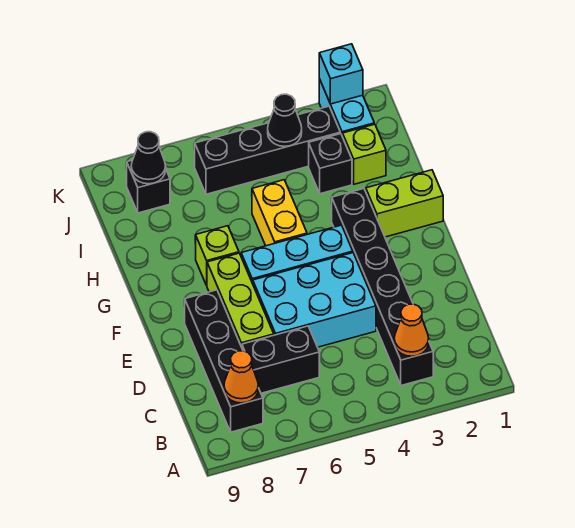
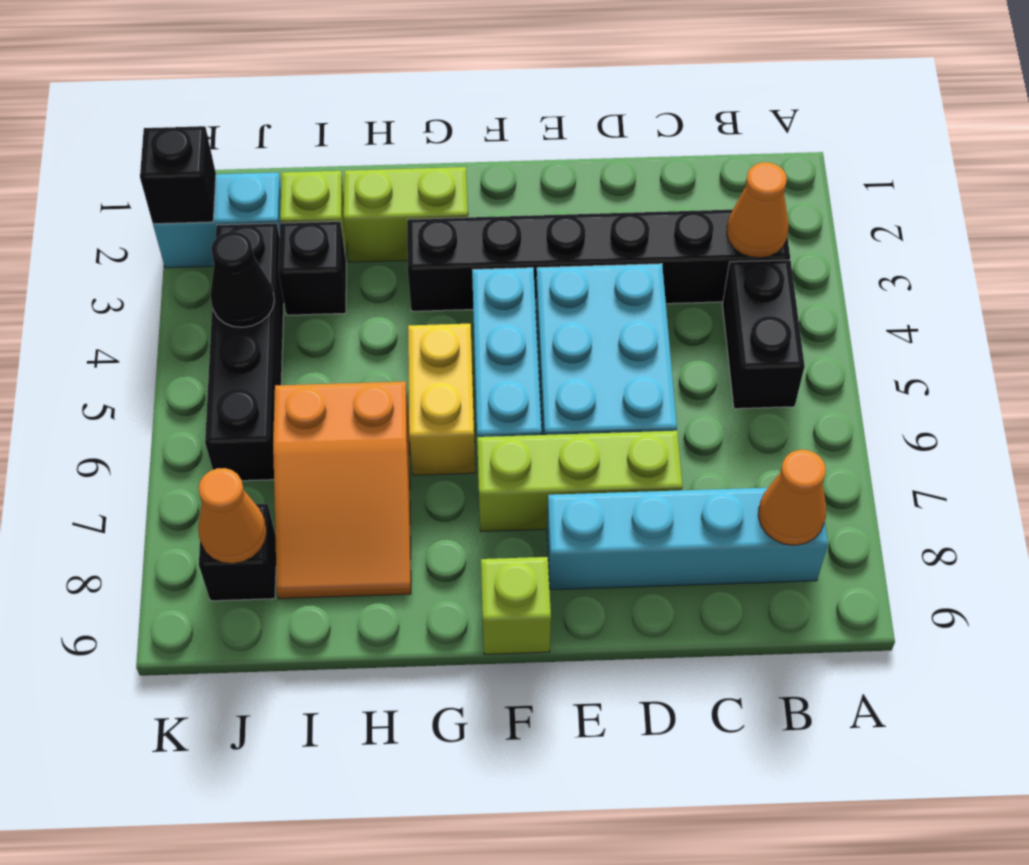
black brick B8:E8 level 1 -> cyan brick B8:E8 level 1
black brick C6:C7 level 1 -> black brick B4:B5 level 1
lime brick G1:G2 level 1 -> lime brick G2:H2 level 1
yellow brick G5:H5 level 1 -> yellow brick G5:G6 level 1
lime brick G7 level 1 -> lime brick F9 level 1
none -> orange slope H6:I8 level 1 top 6
black cone J8 level 2 -> orange cone J8 level 2
cyan brick K2 level 2 -> black brick K2 level 2

